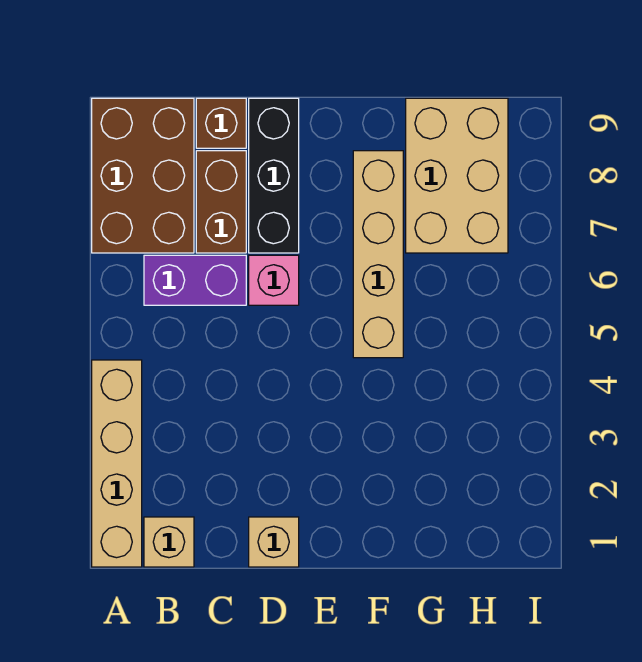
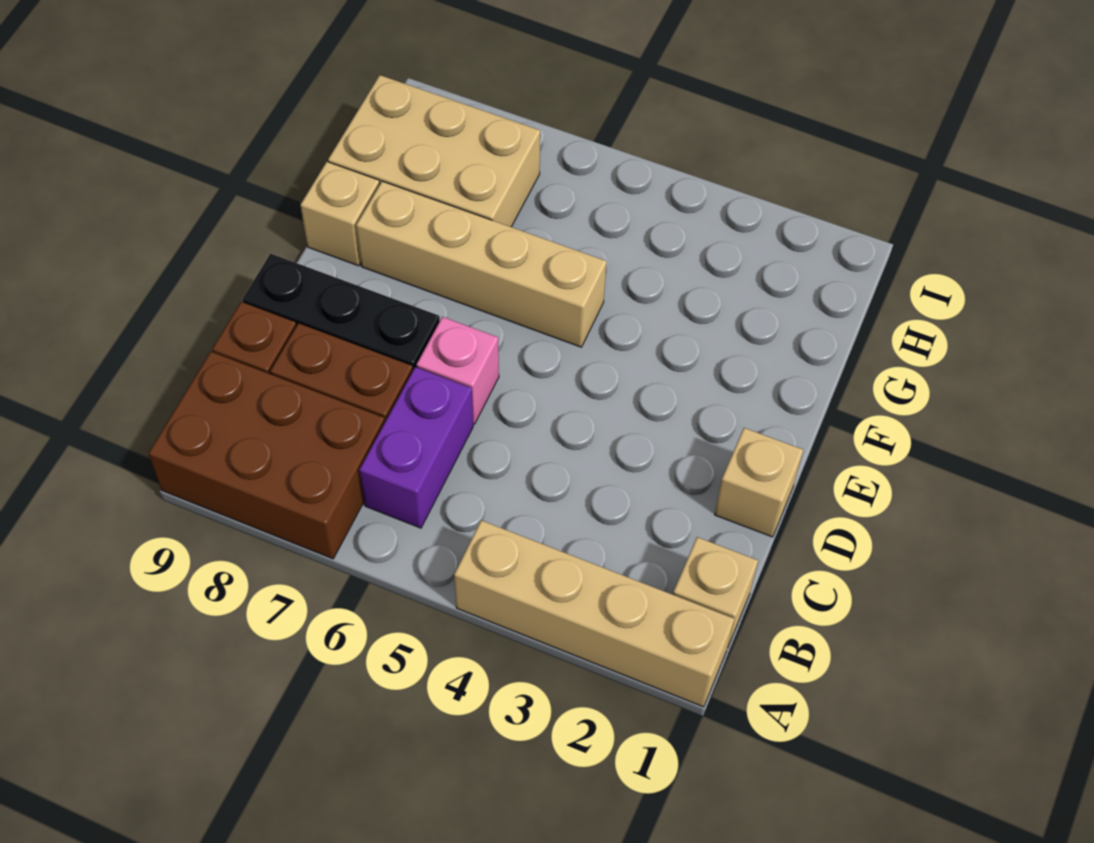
none -> tan brick F9 level 1

